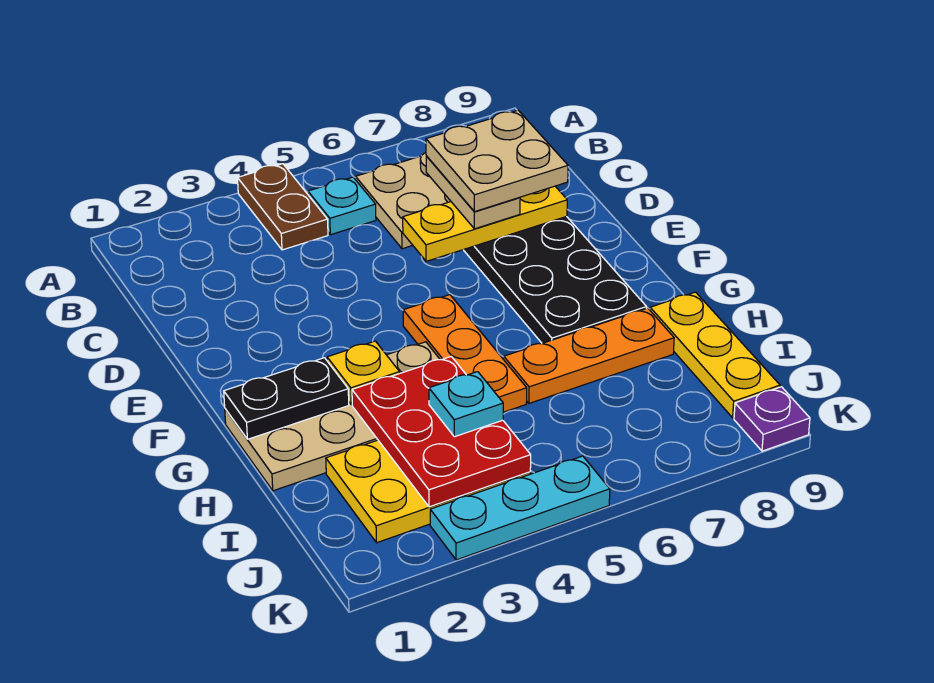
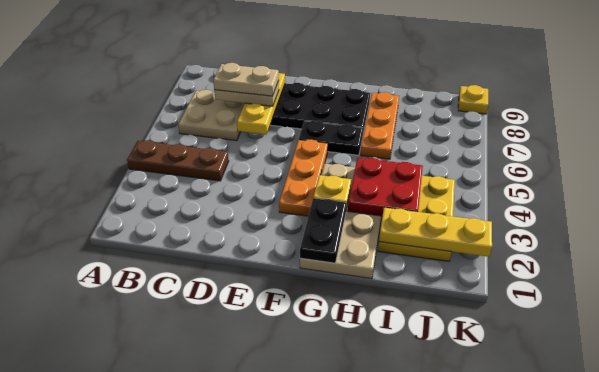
brown plate A4:B4 level 1 -> brown plate A4:C4 level 1
cyan plate B5 level 1 -> none
tan plate C7:D8 level 4 -> tan plate C7:D7 level 4
orange plate F5:H5 level 1 -> orange plate F3:F5 level 1
none -> black plate F6:G6 level 1
red plate H3:J4 level 2 -> red plate H3:I4 level 2
yellow plate H9:J9 level 1 -> yellow plate I2:K2 level 2
cyan plate I4 level 3 -> none
cyan plate K3:K5 level 1 -> none
purple plate K9 level 1 -> yellow plate K9 level 1

